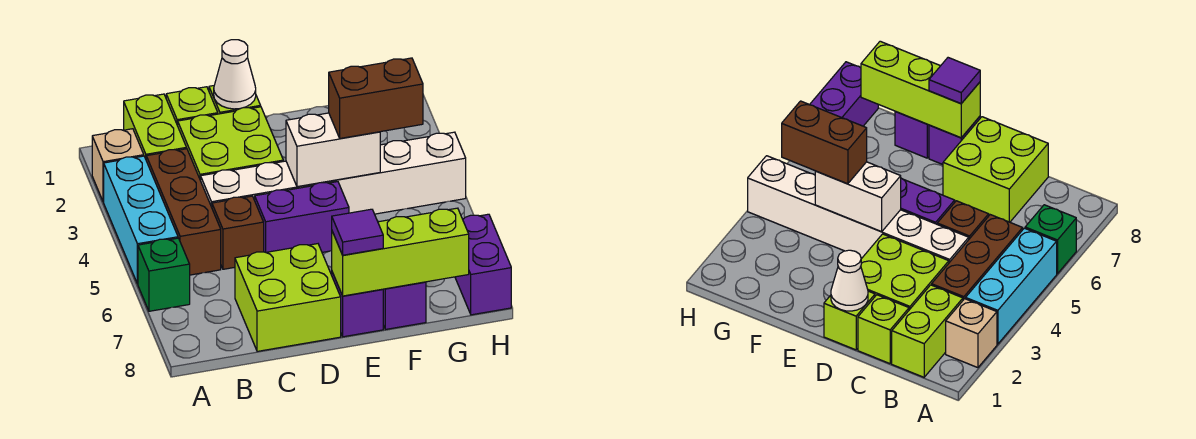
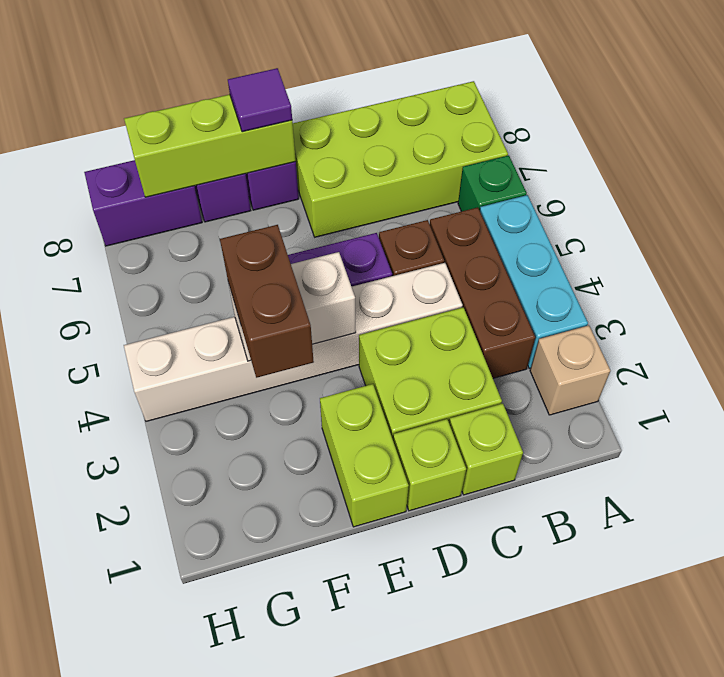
lime brick B1:B2 level 1 -> lime brick E1:E2 level 1
lime brick C7:D8 level 1 -> lime brick A7:D8 level 1
white cone D1 level 2 -> none
brown brick F4:G4 level 3 -> brown brick F3:F4 level 3
purple brick H7:H8 level 1 -> purple brick G8:H8 level 1

